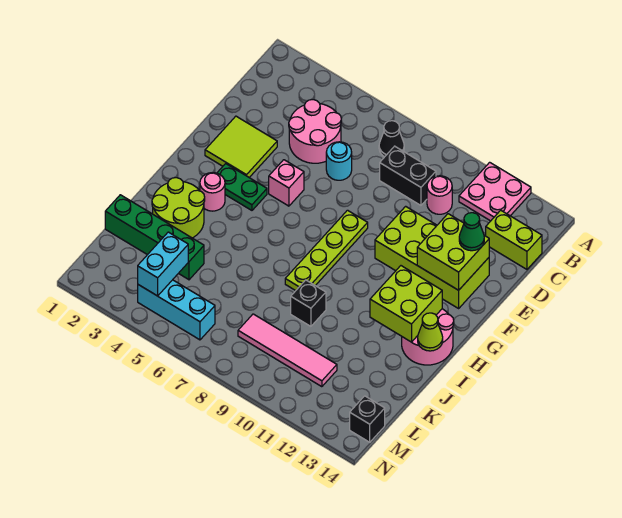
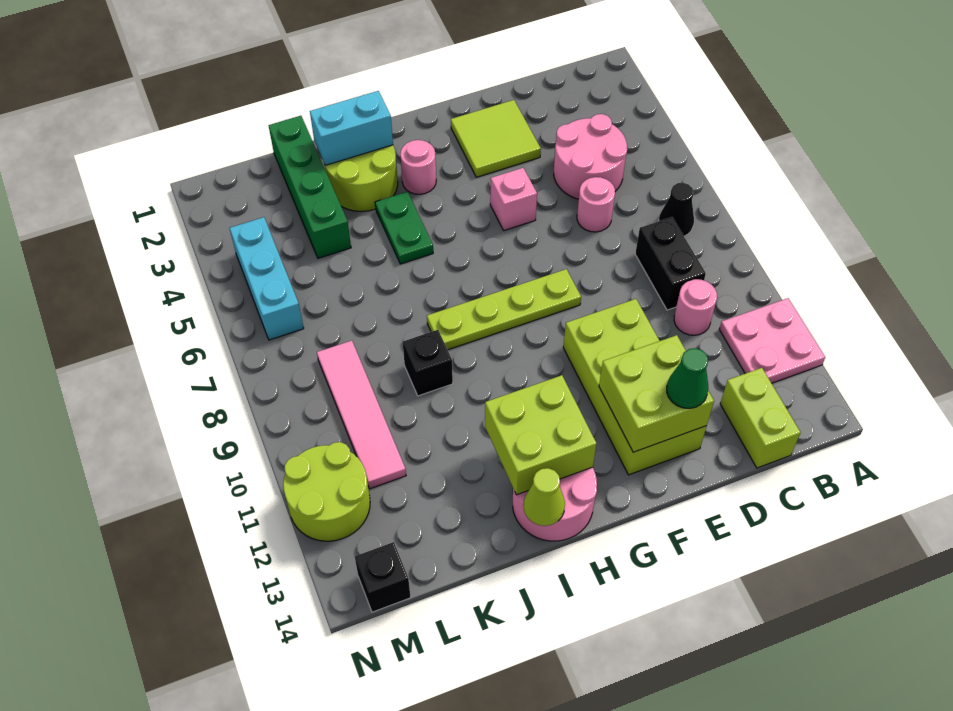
cyan round brick D6 level 1 -> pink round brick D6 level 1
green plate G3:G4 level 1 -> green plate I4:I5 level 1
cyan brick L4:M4 level 2 -> cyan brick I2:J2 level 2
none -> lime round brick M11:N12 level 1

